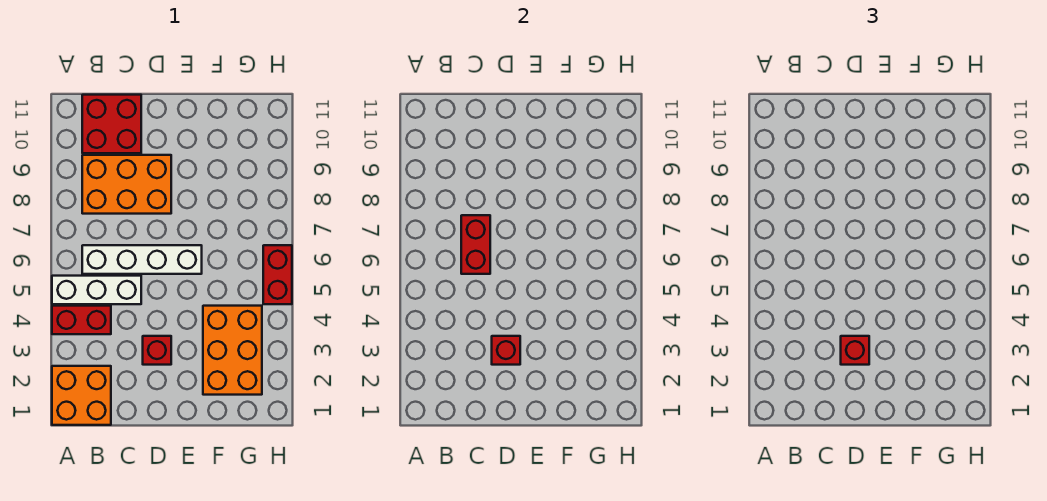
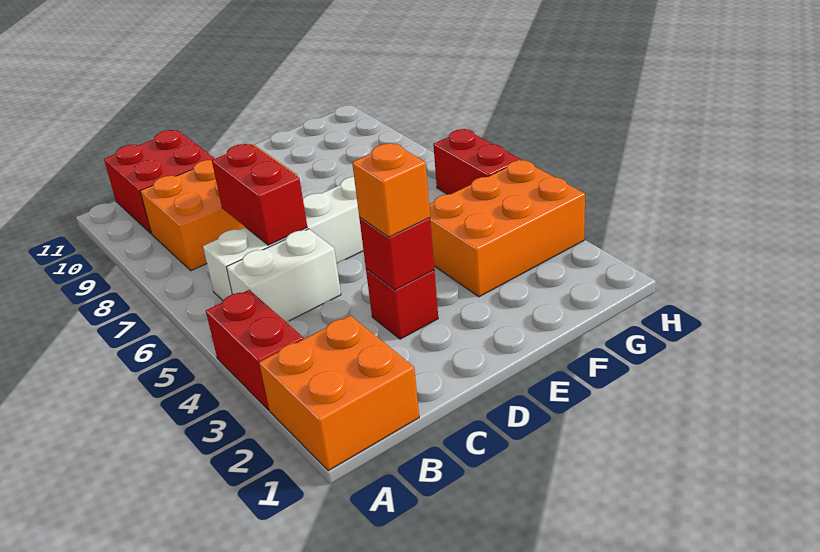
red brick A4:B4 level 1 -> red brick A3:A4 level 1
white brick A5:C5 level 1 -> white brick B5:C5 level 1
red brick D3 level 3 -> orange brick D3 level 3
orange brick F2:G4 level 1 -> orange brick F3:H4 level 1

